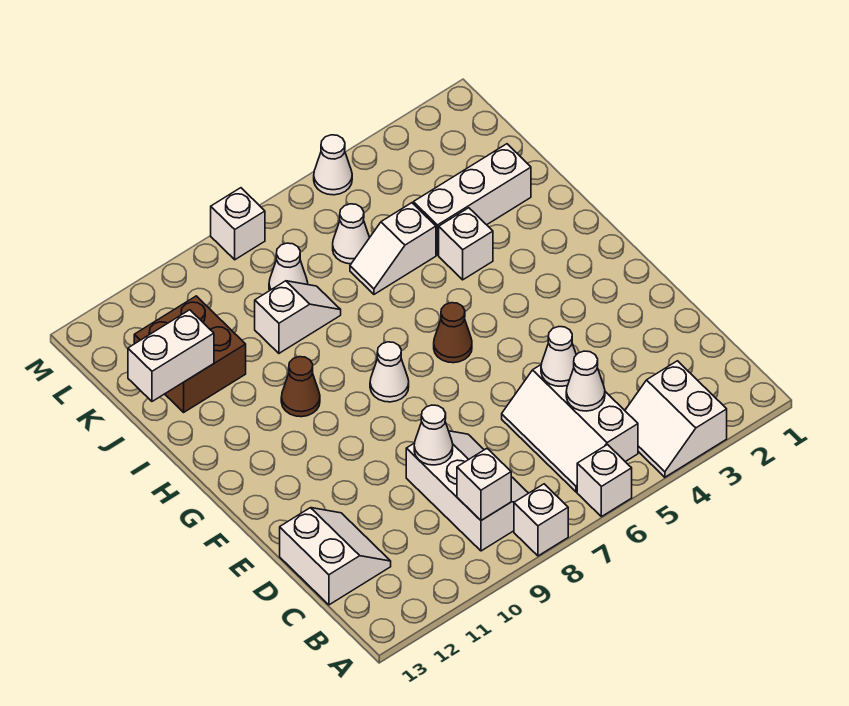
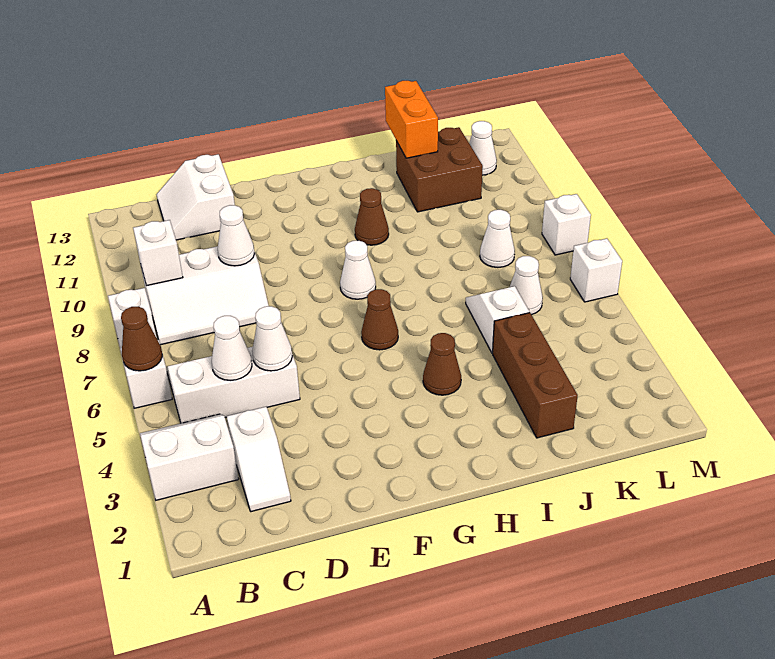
none -> brown cone A6 level 2
white slope C12:D13 level 1 top 13 -> white slope C12:D13 level 1 top D
none -> brown cone H4 level 1
white brick I4 level 1 -> white brick M6 level 1
white brick J2:J4 level 1 -> brown brick J2:J4 level 1
white slope J8:J9 level 1 top 9 -> white slope C2:C3 level 1 top 3
white brick J12:J13 level 2 -> orange brick J12:J13 level 2
white cone M5 level 1 -> white cone L12 level 1

